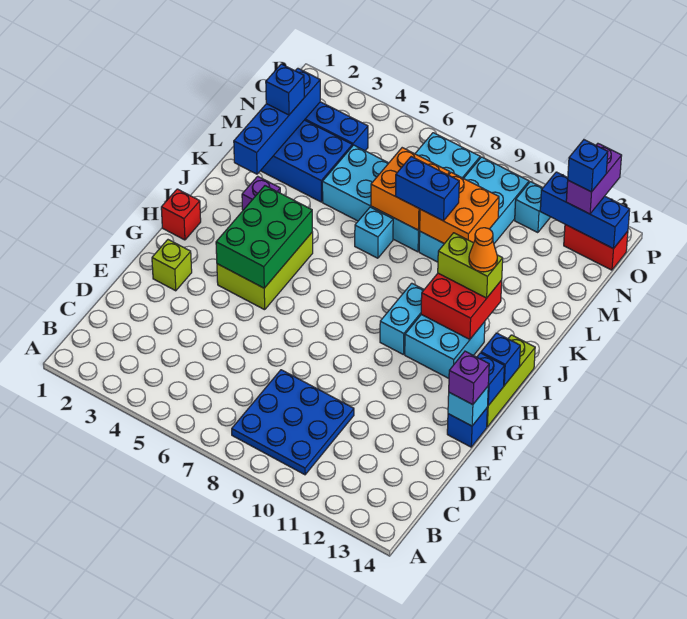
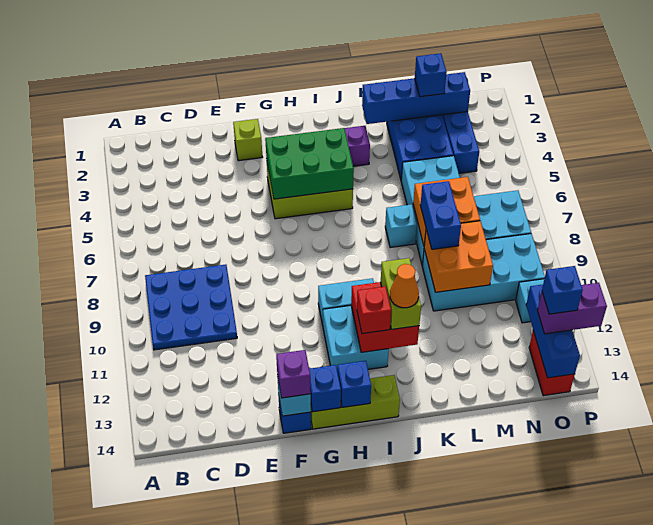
red brick H1 level 1 -> red brick I12 level 3

